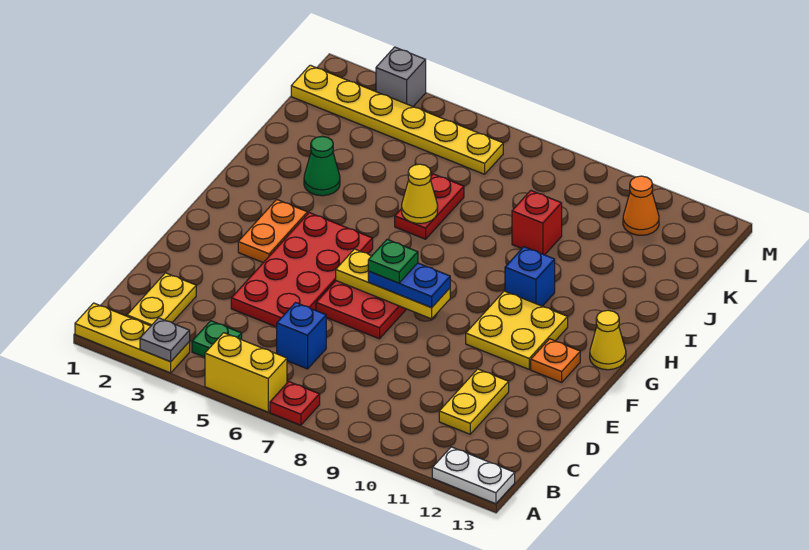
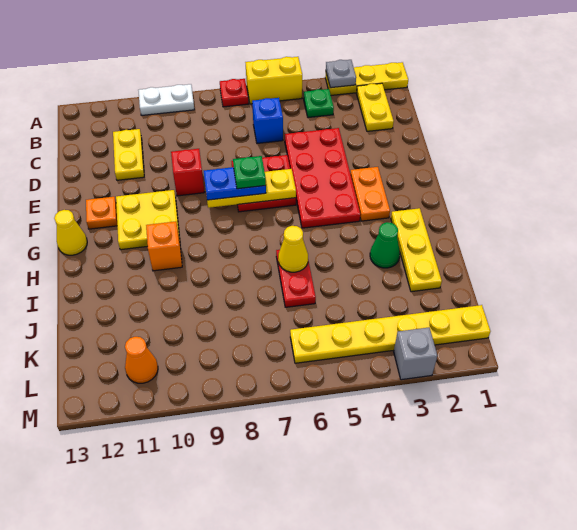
white plate A12:A13 level 1 -> white plate A9:A10 level 1
none -> yellow plate H2:J2 level 1
blue brick H10 level 1 -> orange brick H10 level 1
red brick J9 level 1 -> red brick E9 level 1

